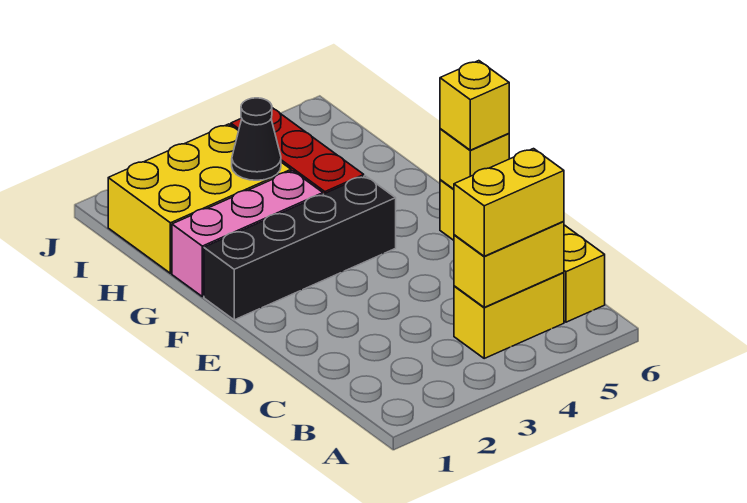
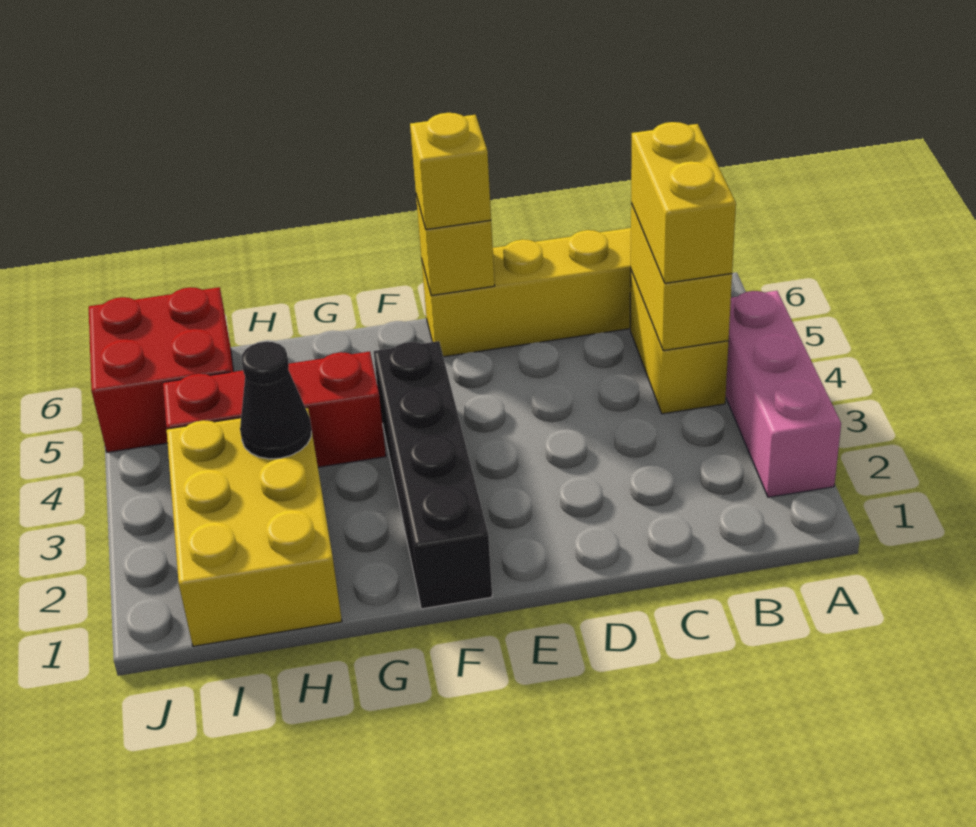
pink brick G1:G3 level 1 -> pink brick A2:A4 level 1
none -> red brick I5:J6 level 1

